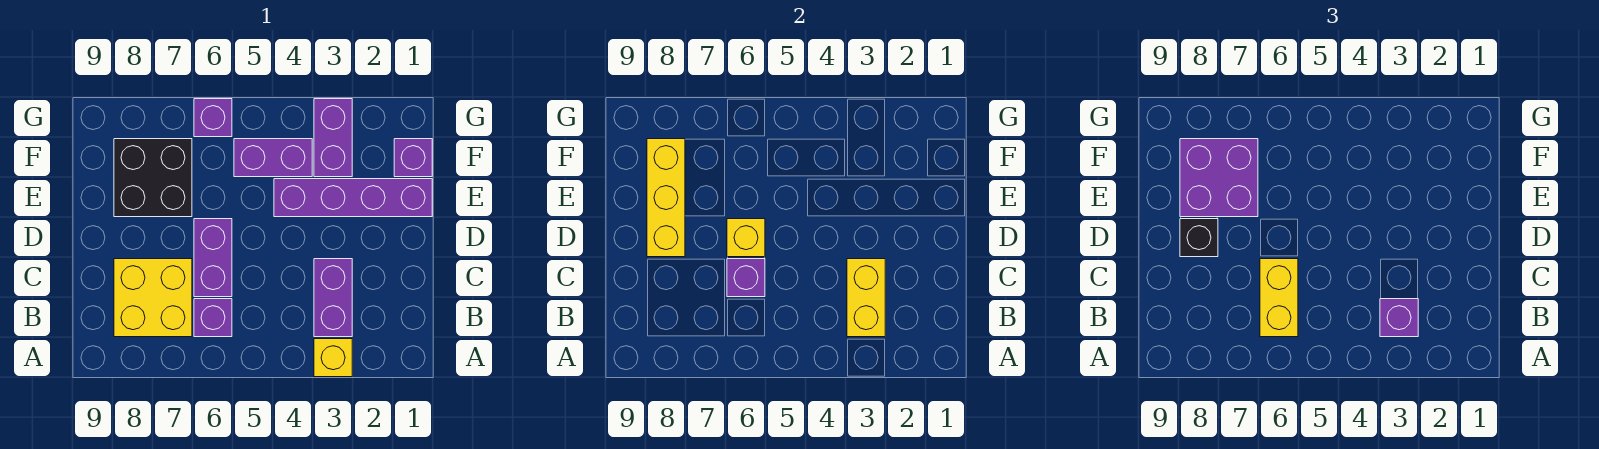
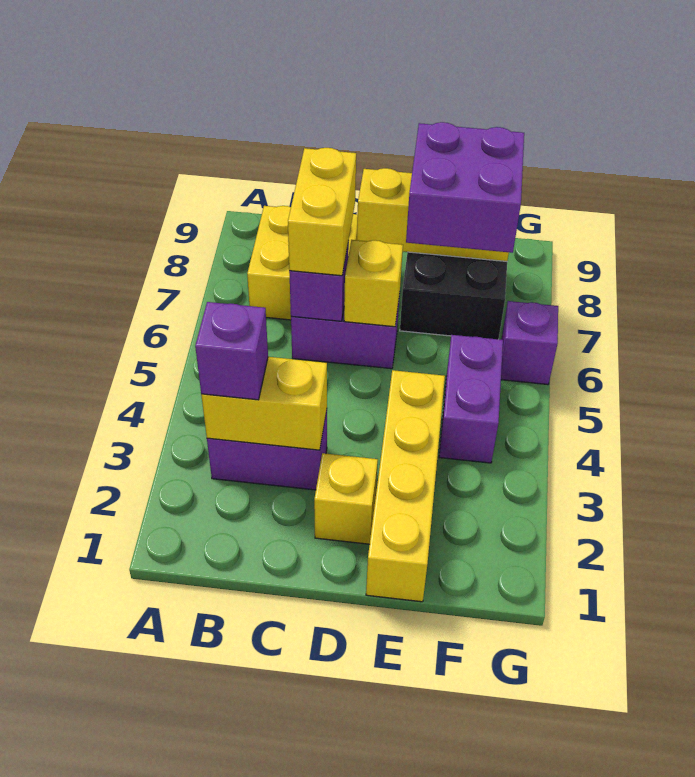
yellow brick A3 level 1 -> yellow brick D2 level 1
purple brick B6 level 1 -> none
yellow brick B6:C6 level 3 -> yellow brick C6:C7 level 3
black brick D8 level 3 -> none
purple brick E1:E4 level 1 -> yellow brick E1:E4 level 1
purple brick F1 level 1 -> none
purple brick F3:G3 level 1 -> none

